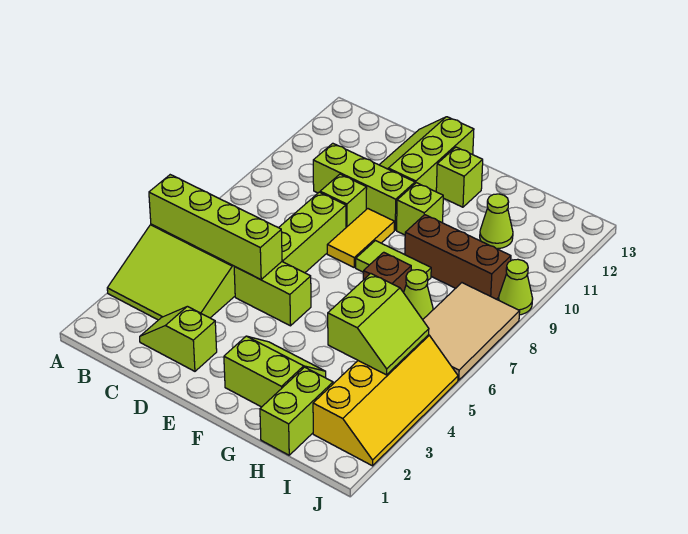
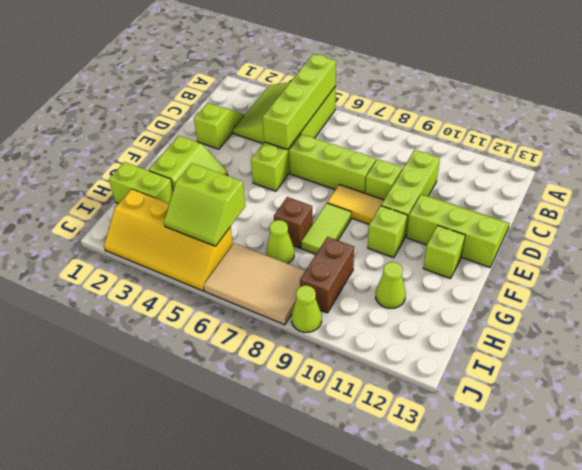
brown brick G9:I9 level 1 -> brown brick H9:I9 level 1

